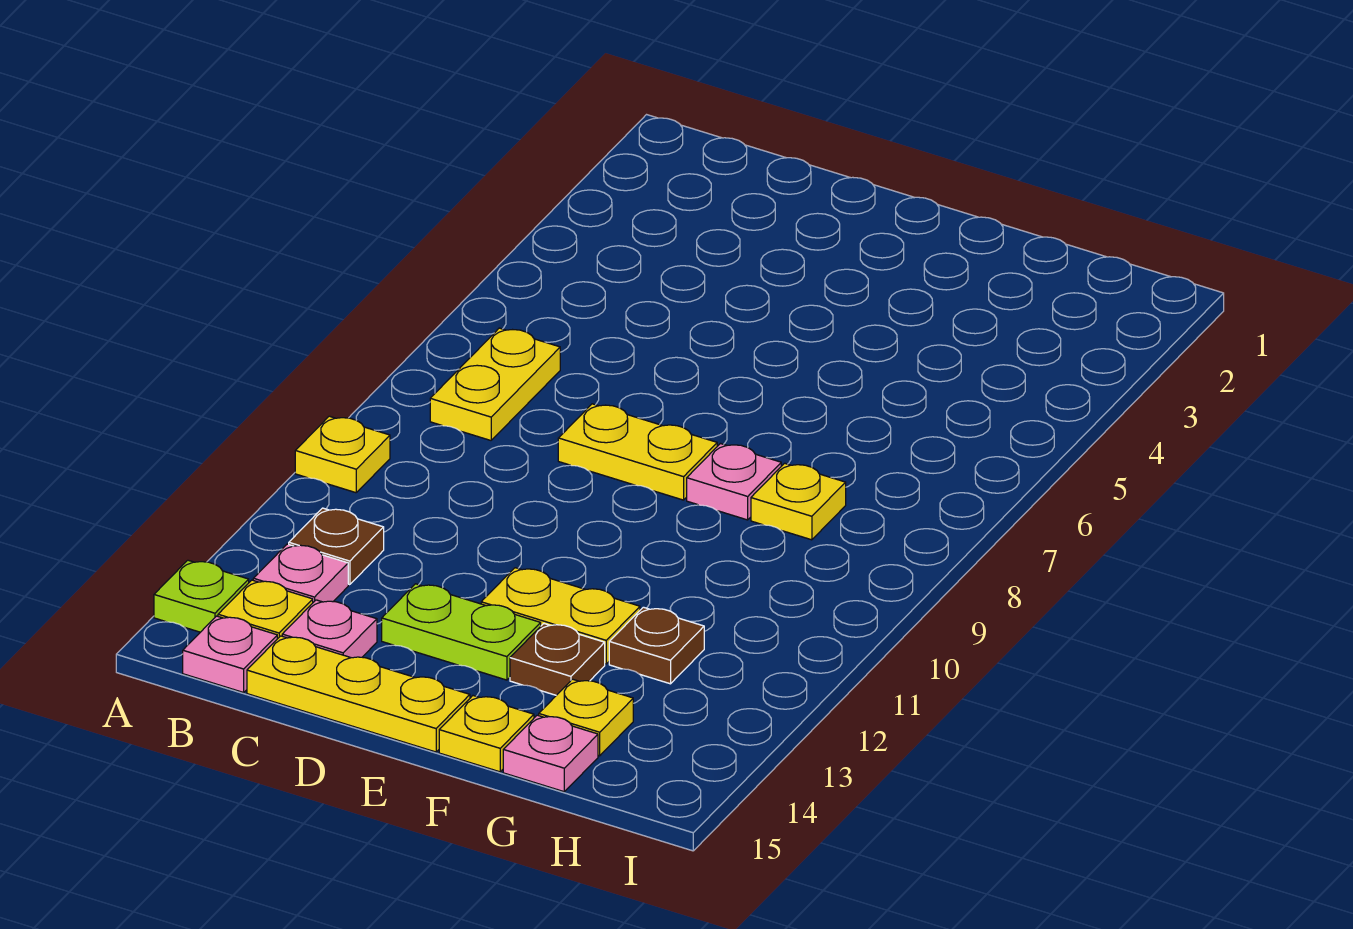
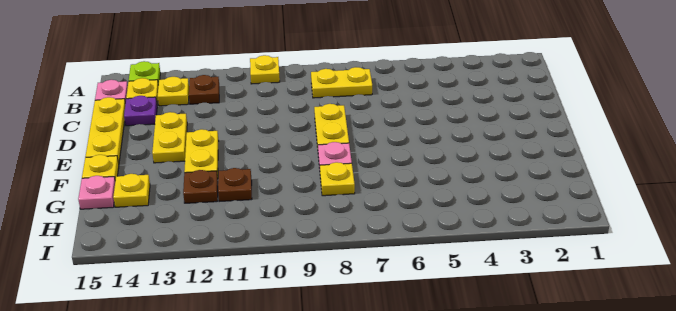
pink plate B13 level 1 -> yellow plate B13 level 1
pink plate C14 level 1 -> purple plate C14 level 1
lime plate D13:E13 level 1 -> yellow plate D13:E13 level 1
brown plate F13 level 1 -> brown plate G11 level 1

